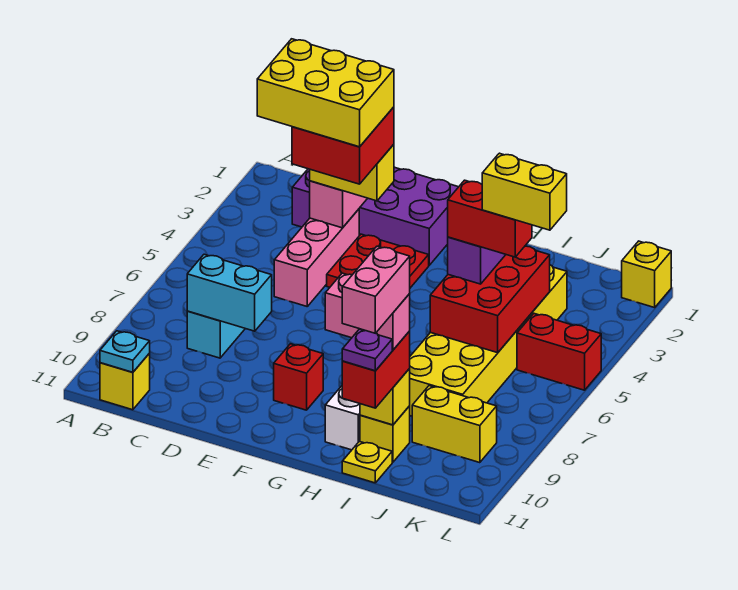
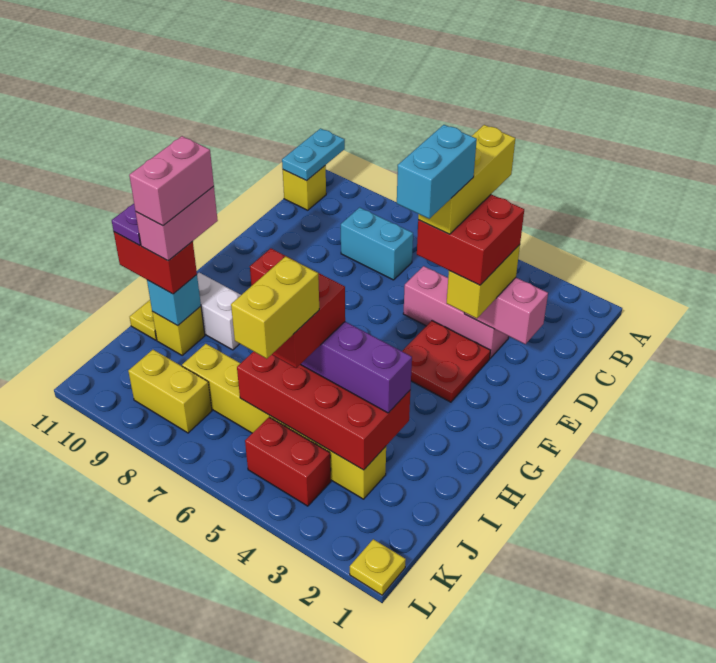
cyan plate B11 level 2 -> cyan plate A11:B11 level 2
purple brick C1:F2 level 1 -> none
yellow brick C3:E4 level 5 -> yellow brick C4:E4 level 5
cyan brick C8:D8 level 2 -> cyan brick E4:F4 level 6
yellow brick I3:J8 level 1 -> yellow brick J3:J8 level 1
red brick I4:J6 level 2 -> red brick I3:J6 level 2
yellow brick I10 level 2 -> cyan brick I10 level 2
pink brick I10:I11 level 5 -> pink brick H10:I10 level 5
yellow brick J9:K9 level 1 -> yellow brick K8:K9 level 1
red brick K5:L5 level 1 -> red brick K4:K5 level 1
yellow brick L1 level 1 -> yellow plate L1 level 1

